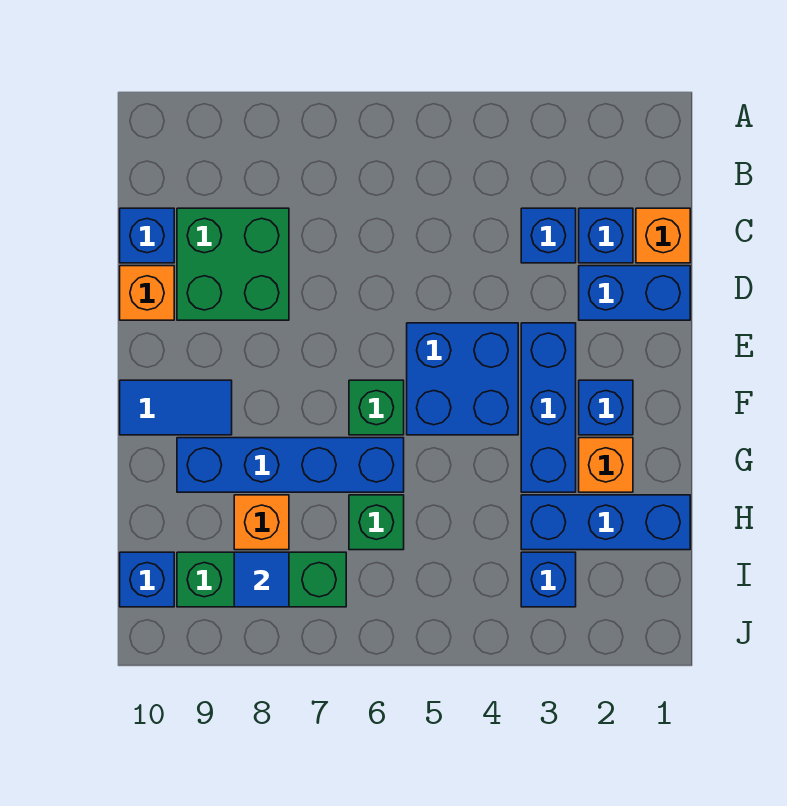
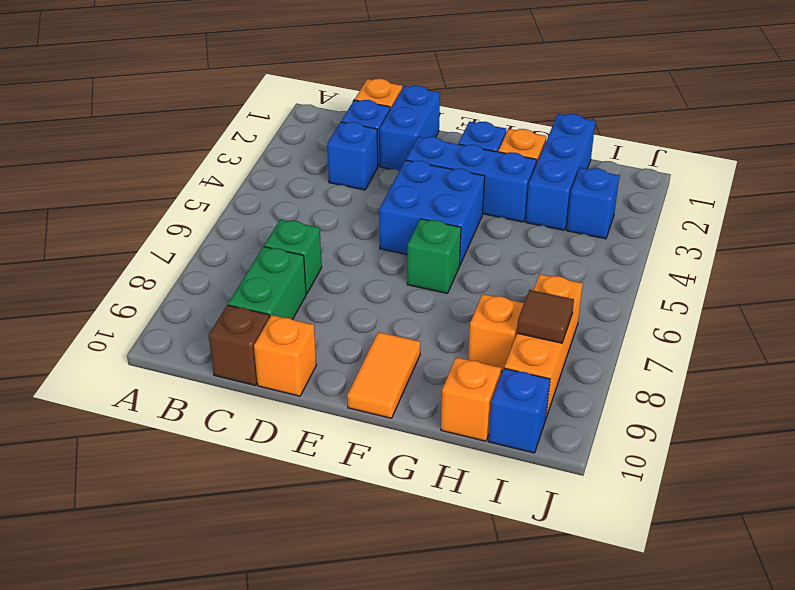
green brick C8:D9 level 1 -> green brick C8:C9 level 1
blue brick C10 level 1 -> brown brick C10 level 1
blue tile F9:F10 level 1 -> orange tile F9:F10 level 1
blue brick G6:G9 level 1 -> none
green brick H6 level 1 -> green brick C7 level 1
none -> orange brick H10 level 1
green brick I7:I9 level 1 -> orange brick I7:I9 level 1
blue tile I8 level 2 -> brown tile I8 level 2

